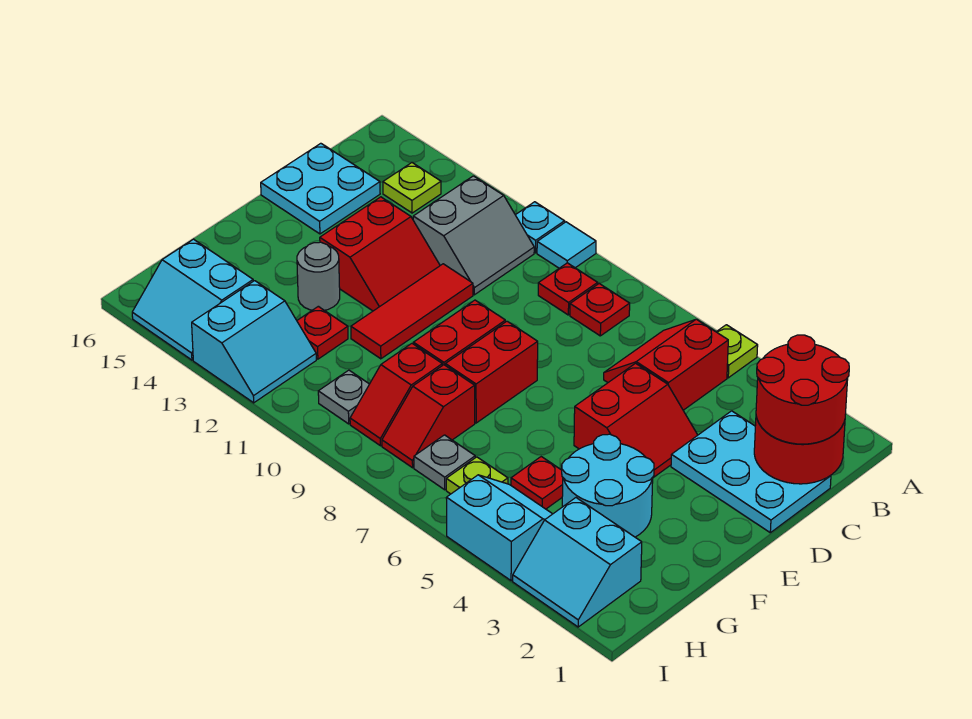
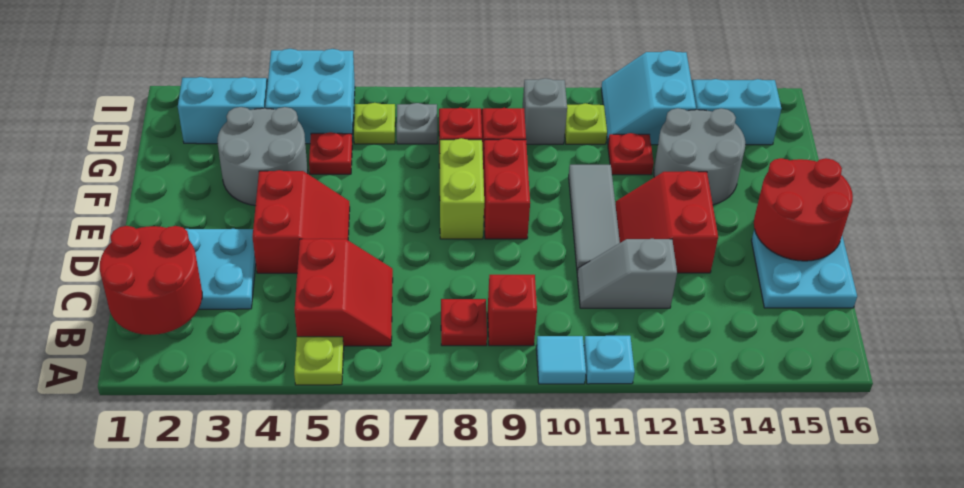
red round brick B1:C2 level 3 -> red round brick D15:E16 level 2
red plate B9 level 1 -> red brick B9 level 1
grey slope B11:C12 level 1 top 12 -> grey slope C11:C12 level 1 top 12
lime plate B14 level 1 -> lime plate H11 level 1
red slope D4:E5 level 1 top 5 -> red slope D4:E5 level 1 top 4
red tile D11:F11 level 1 -> grey tile D11:F11 level 1
red brick E8:F8 level 1 -> lime brick E8:F8 level 1
cyan round brick F3:G4 level 1 -> grey round brick F3:G4 level 1
grey round brick F13 level 1 -> grey round brick F13:G14 level 1
cyan slope H4:I5 level 1 top I -> cyan brick H4:I5 level 1
grey plate H10 level 1 -> grey brick H10 level 1

